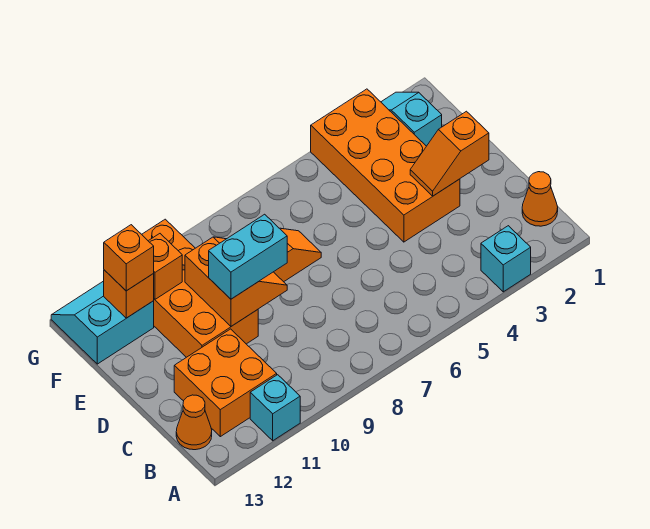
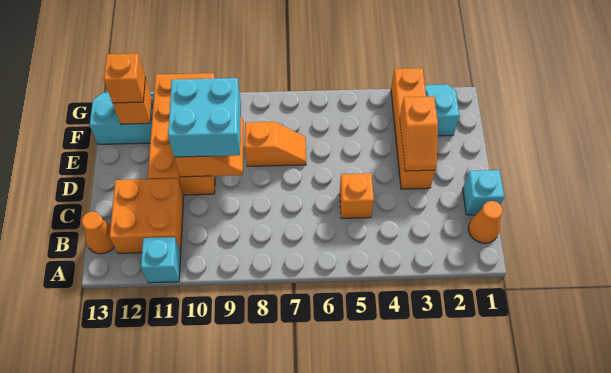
cyan brick A3 level 1 -> cyan brick C1 level 1
orange slope D2:D3 level 2 top 2 -> orange slope D3:E3 level 2 top E
orange brick D3:G4 level 1 -> orange brick D3:G3 level 1
cyan brick D9:D10 level 3 -> cyan brick D9:E10 level 3
orange brick F11 level 2 -> orange brick C5 level 1

